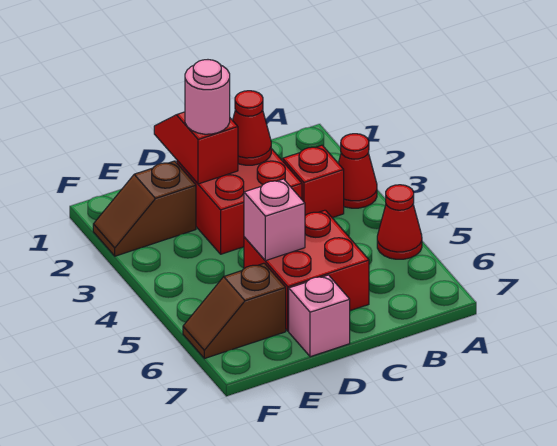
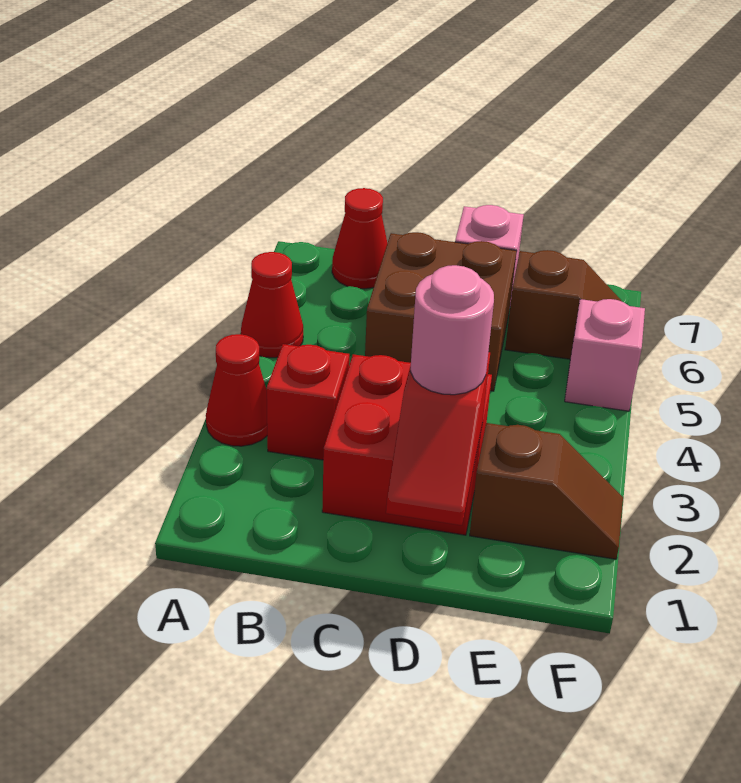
red cone C2 level 2 -> red cone B7 level 1
red brick C5:D6 level 1 -> brown brick C5:D6 level 1
pink brick D5 level 2 -> pink brick F5 level 1

